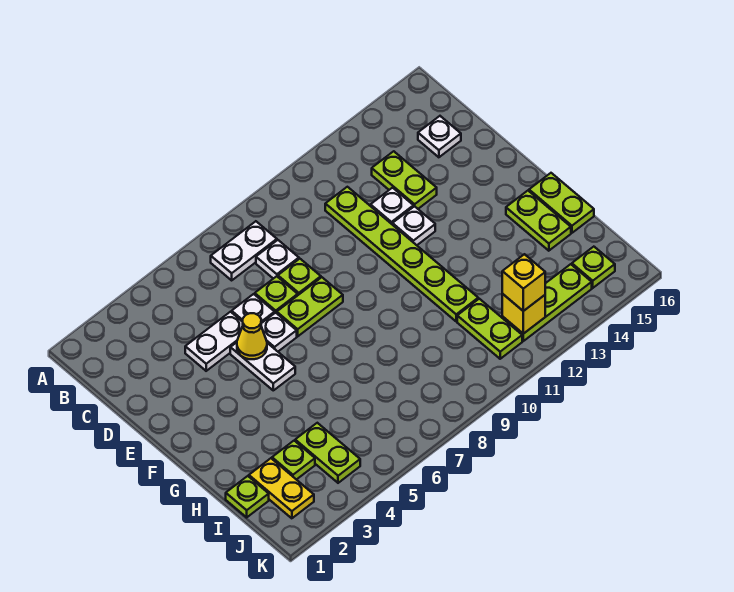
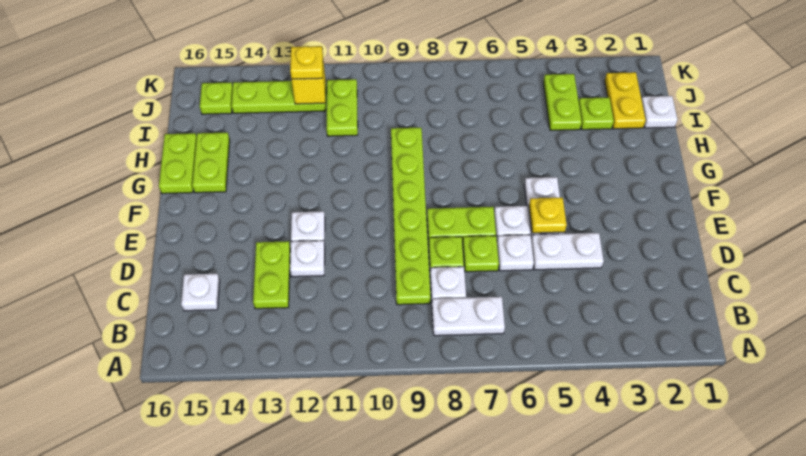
lime plate C11:H11 level 1 -> lime plate C9:H9 level 1
yellow cone E5 level 2 -> yellow plate E5 level 2
lime plate I1 level 1 -> white plate I1 level 1
yellow brick J12 level 3 -> yellow plate J12 level 3

